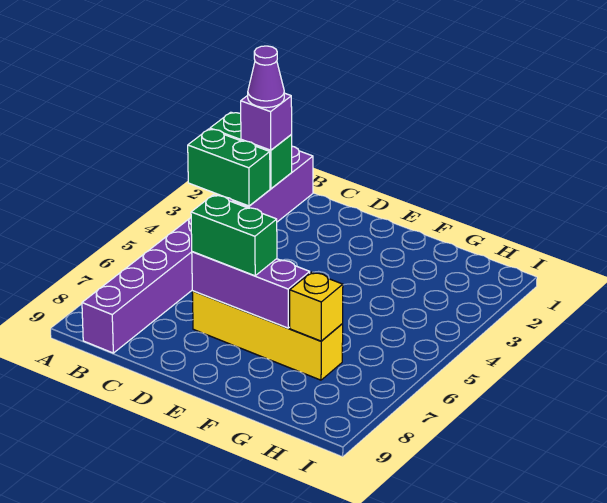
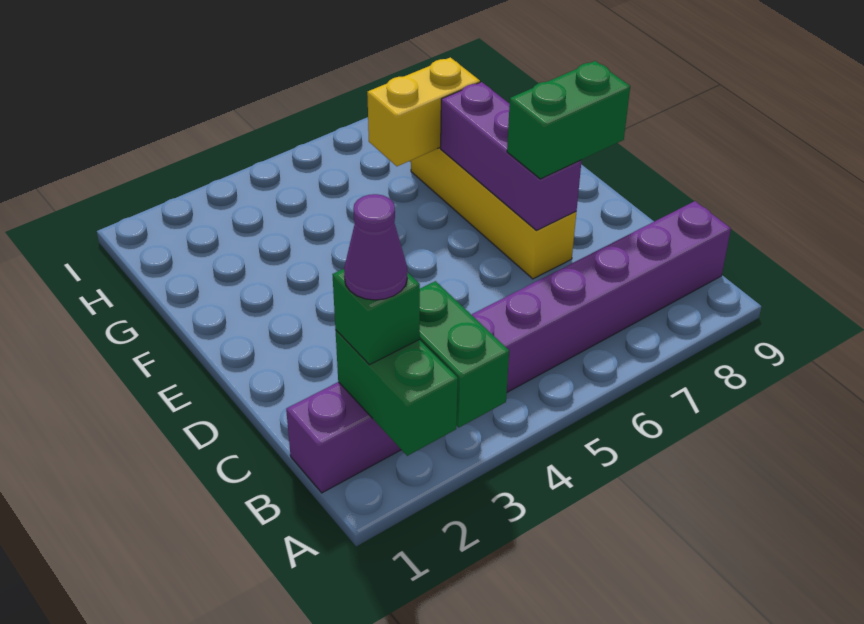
purple brick B2 level 3 -> green brick B2 level 3
green brick D7:E7 level 3 -> green brick D7:D8 level 3
yellow brick G7 level 2 -> yellow brick G6:G7 level 2

